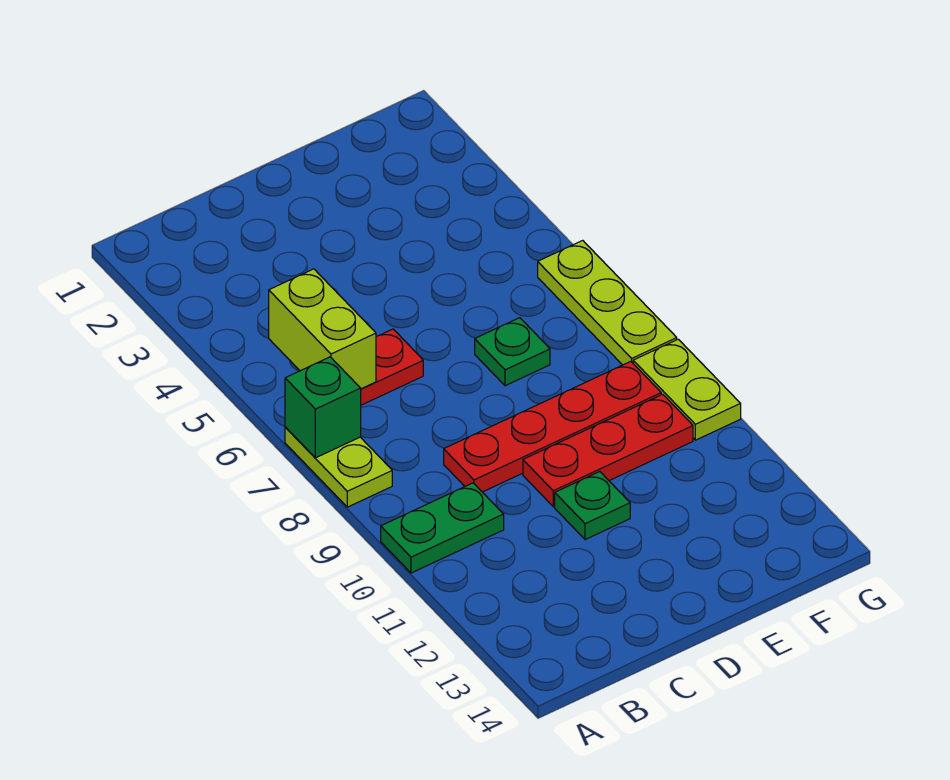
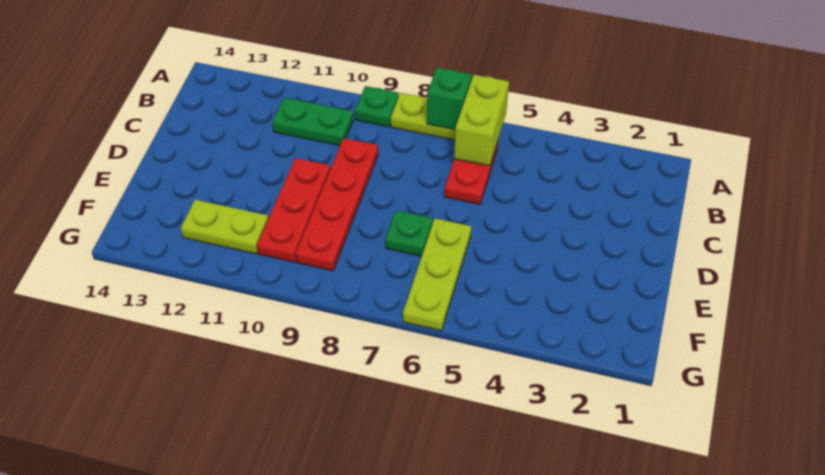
green plate A10:B10 level 1 -> green plate B10:B11 level 1
lime brick B5:B6 level 2 -> lime brick A6:B6 level 2
green plate D11 level 1 -> green plate A9 level 1
lime plate G6:G8 level 1 -> lime plate E6:G6 level 1
lime plate G9:G10 level 1 -> lime plate F11:F12 level 1

